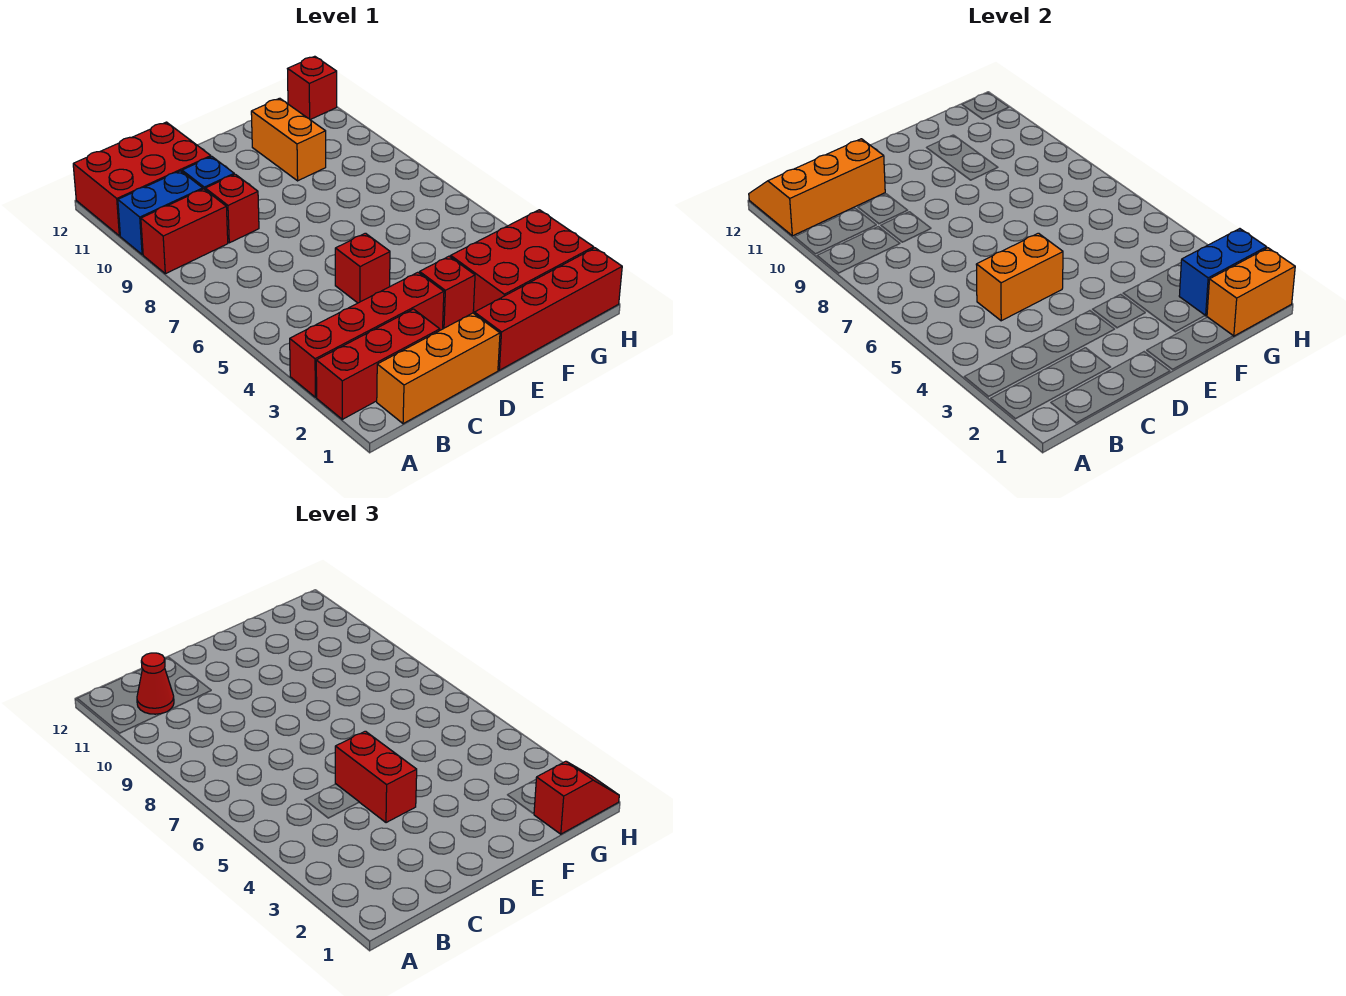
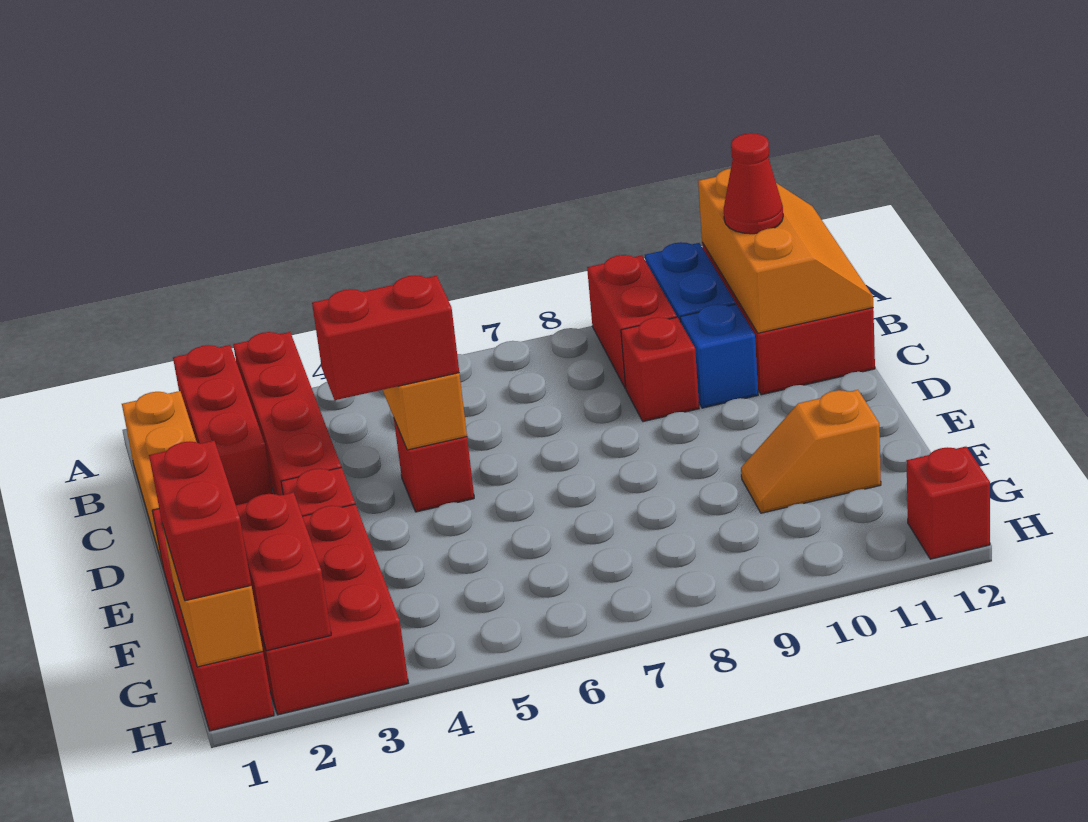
orange brick F10:F11 level 1 -> orange slope F10:F11 level 1 top 11
red slope G1:H1 level 3 top G -> red brick G1:H1 level 3
blue brick G2:H2 level 2 -> red brick G2:H2 level 2

